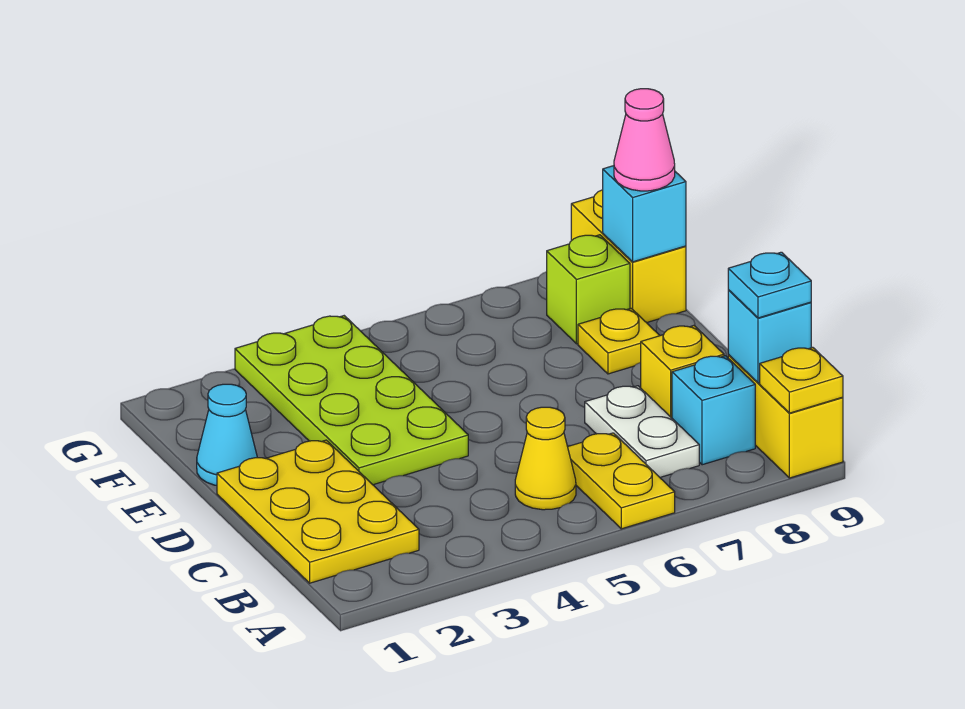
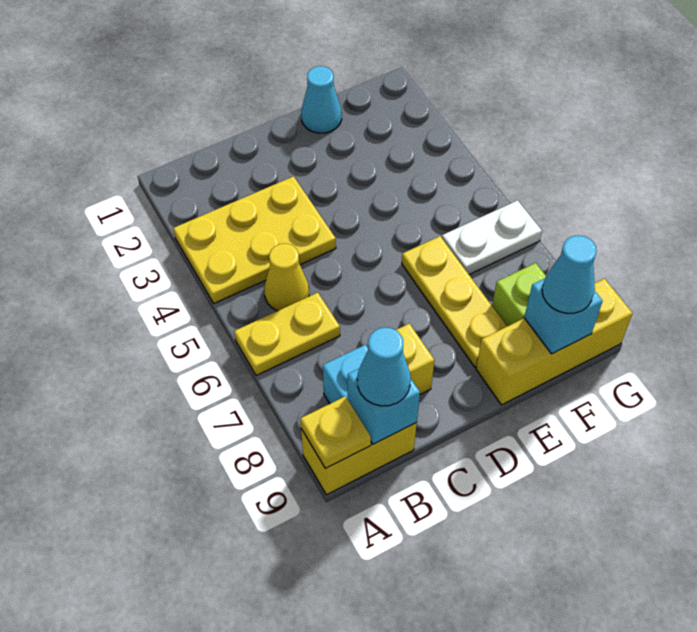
yellow plate B1:D2 level 1 -> yellow plate A3:C4 level 1
white plate B7:C7 level 1 -> white plate F6:G6 level 1
cyan plate B9 level 3 -> cyan cone B9 level 3
lime plate D3:G4 level 1 -> none
yellow plate E8 level 1 -> yellow plate E6:E8 level 1
yellow brick F9:G9 level 1 -> yellow brick E9:G9 level 1
pink cone F9 level 3 -> cyan cone F9 level 3

